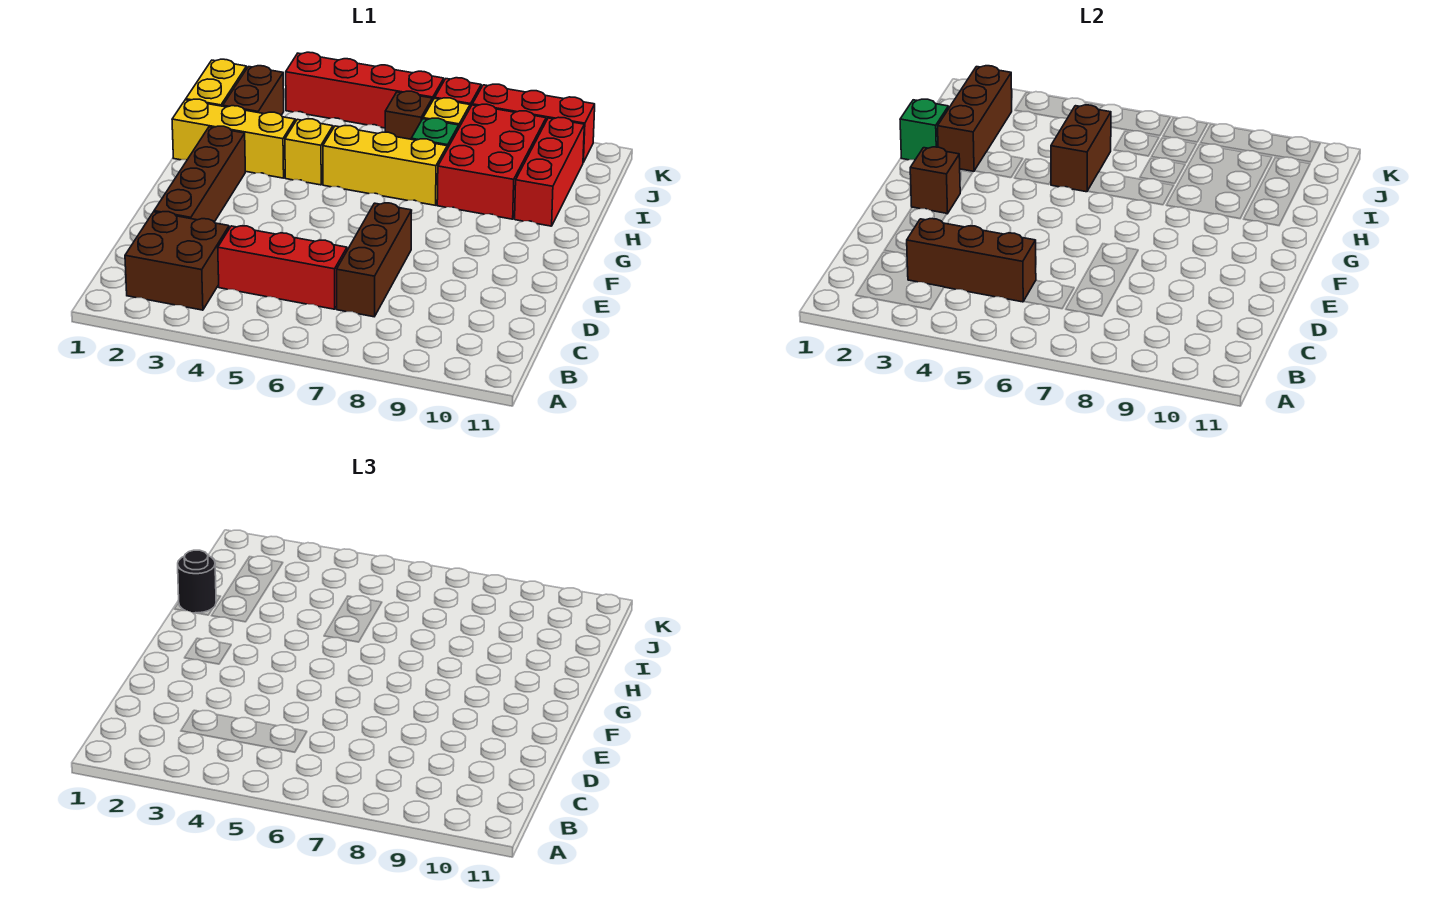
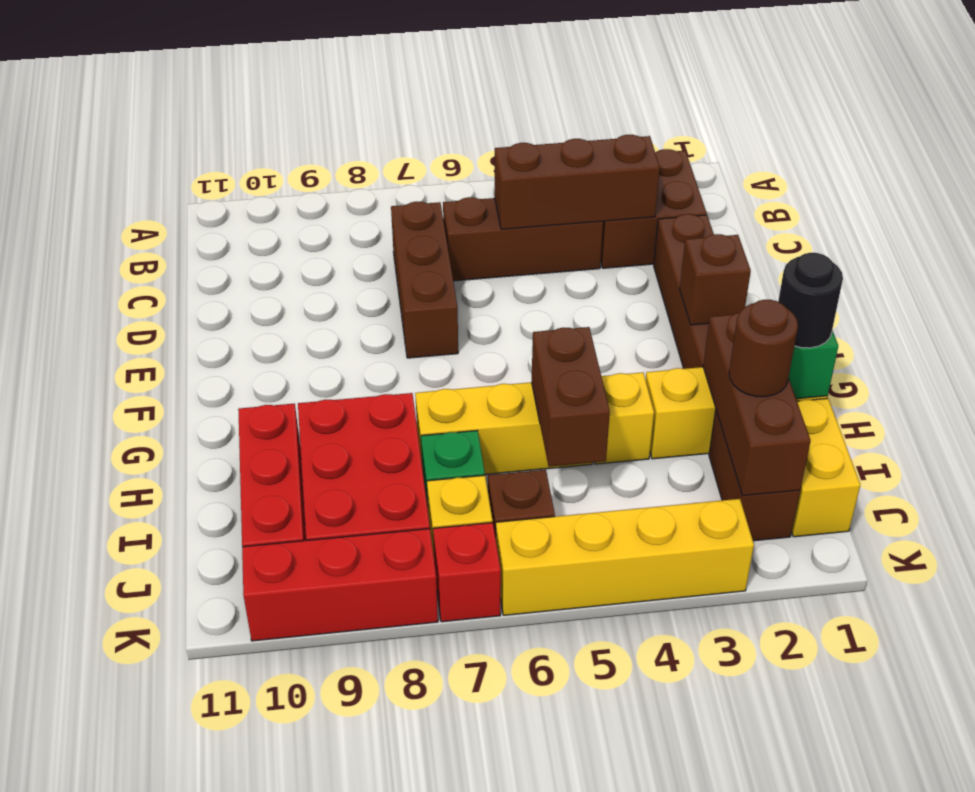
red brick C4:C6 level 1 -> brown brick C4:C6 level 1
none -> brown round brick I2 level 3
red brick K3:K6 level 1 -> yellow brick K3:K6 level 1

